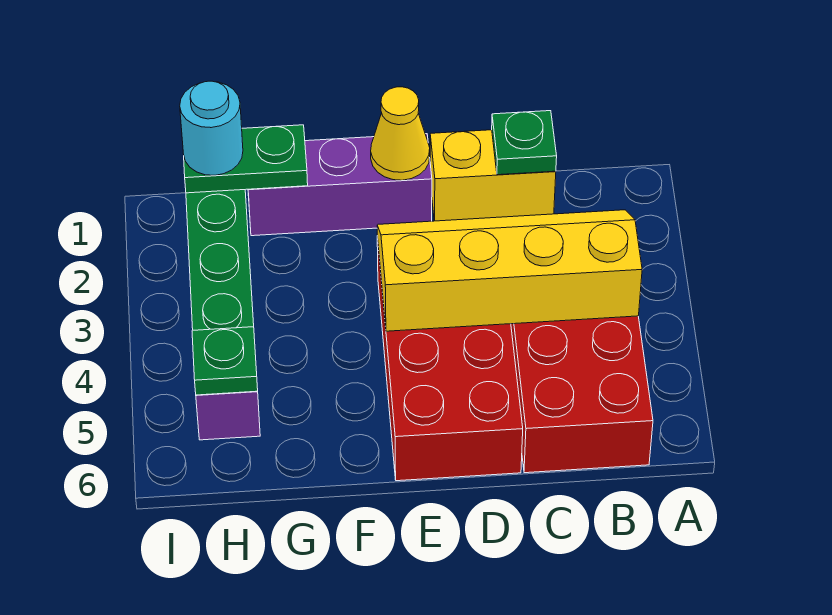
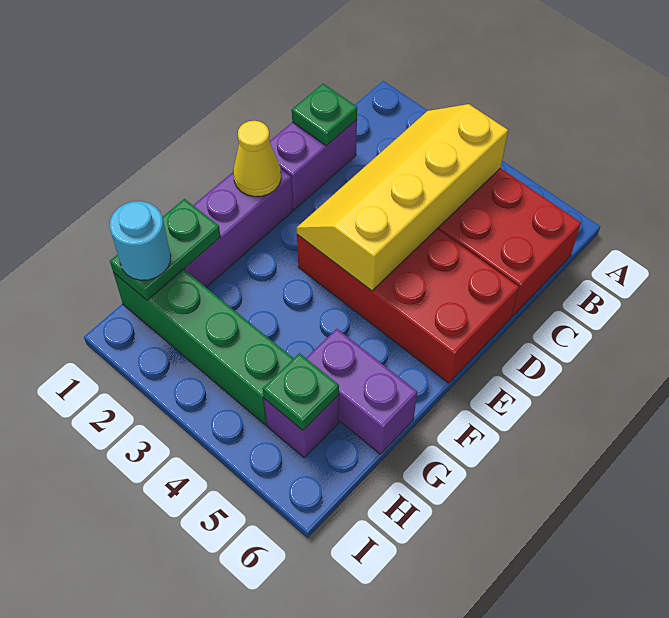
yellow brick C1:D1 level 1 -> purple brick C1:D1 level 1
none -> purple brick G5:G6 level 1

